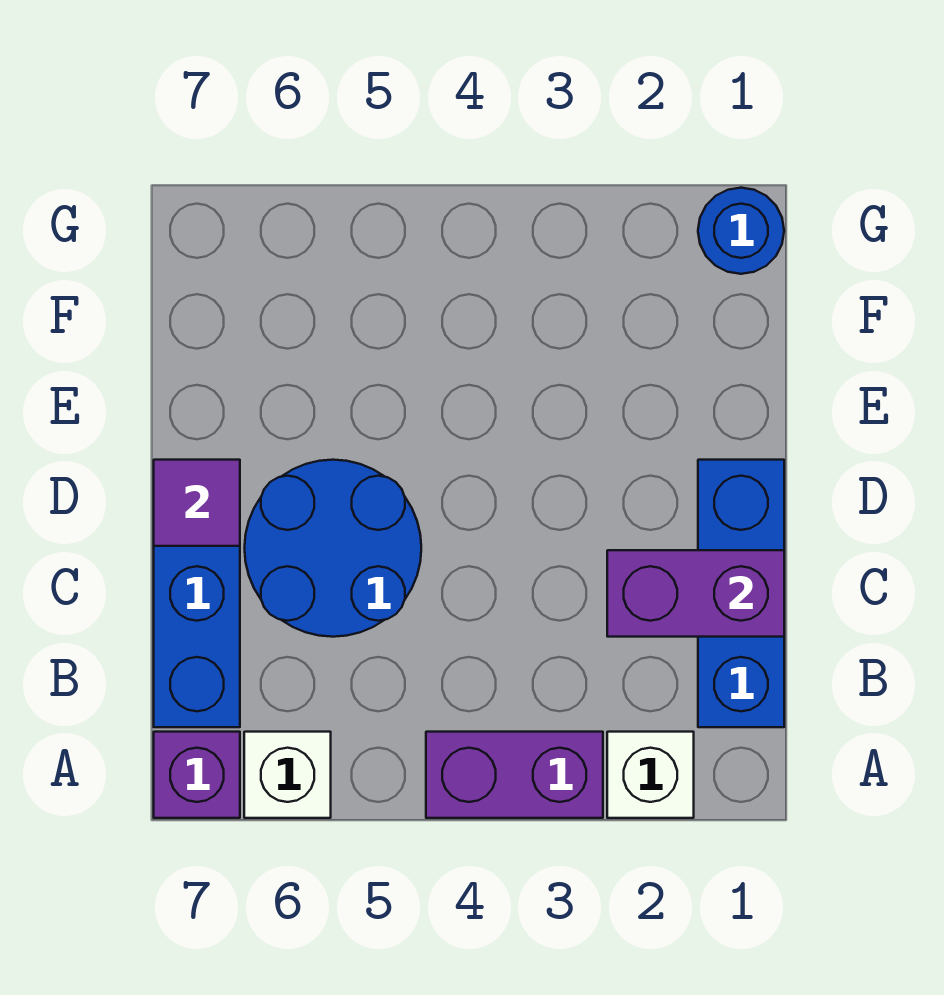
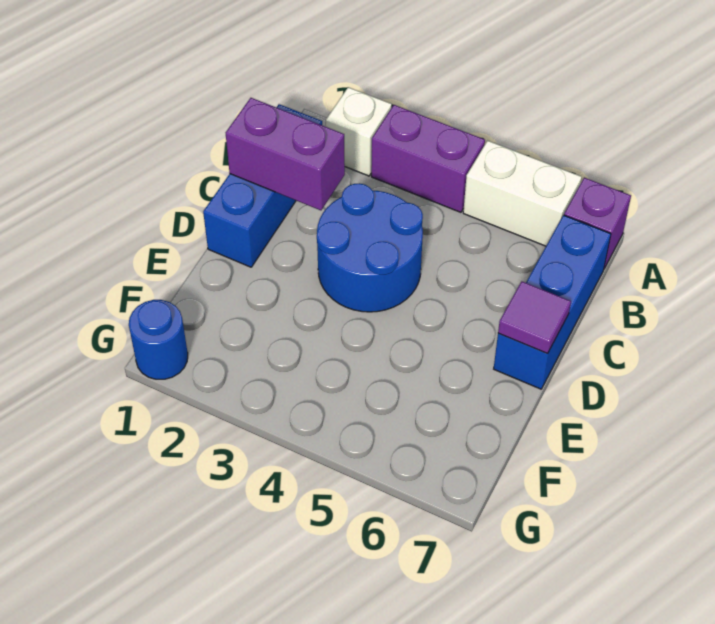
white brick A6 level 1 -> white brick A5:A6 level 1
blue round brick C5:D6 level 1 -> blue round brick C3:D4 level 1

